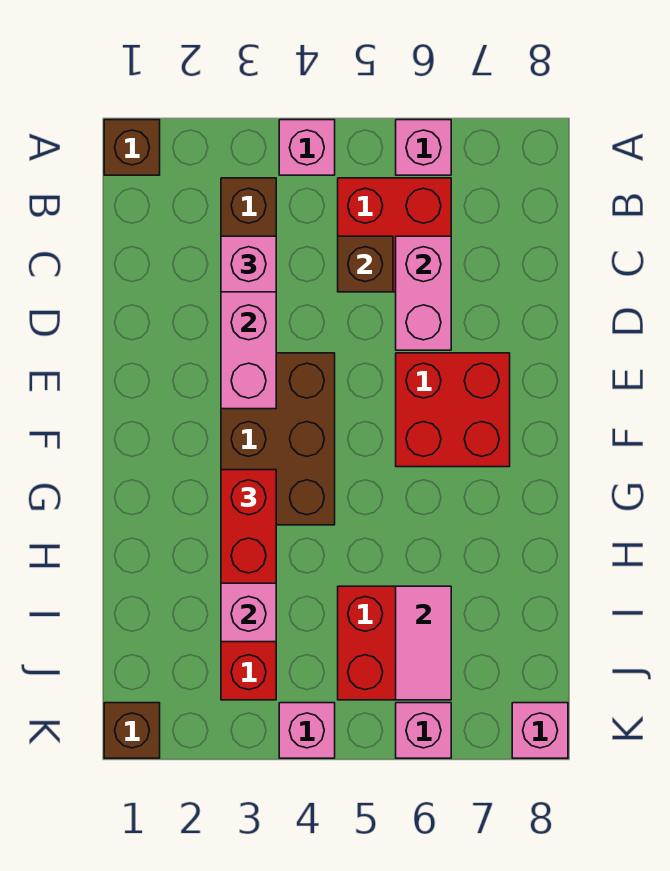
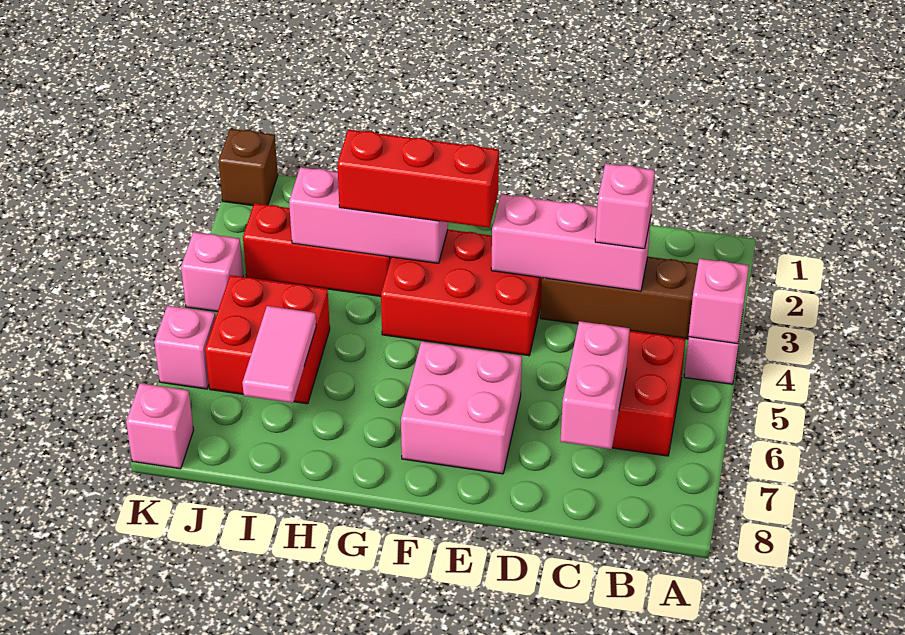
brown brick A1 level 1 -> none
pink brick A6 level 1 -> pink brick A4 level 2
brown brick C5 level 2 -> none
pink brick C6:D6 level 2 -> pink brick C6:C7 level 2
brown brick E3:G4 level 1 -> red brick E3:G4 level 1
red brick E6:F7 level 1 -> pink brick E6:F7 level 1
red brick G3:H3 level 3 -> red brick F3:H3 level 3
pink tile I6:J6 level 2 -> pink tile I6:I7 level 2

